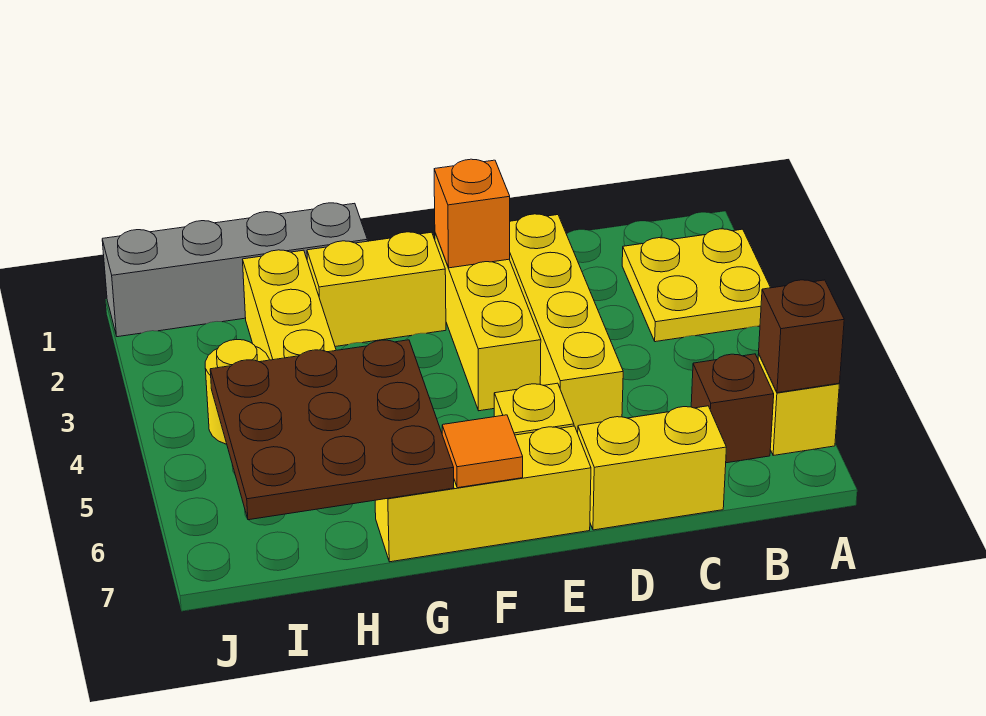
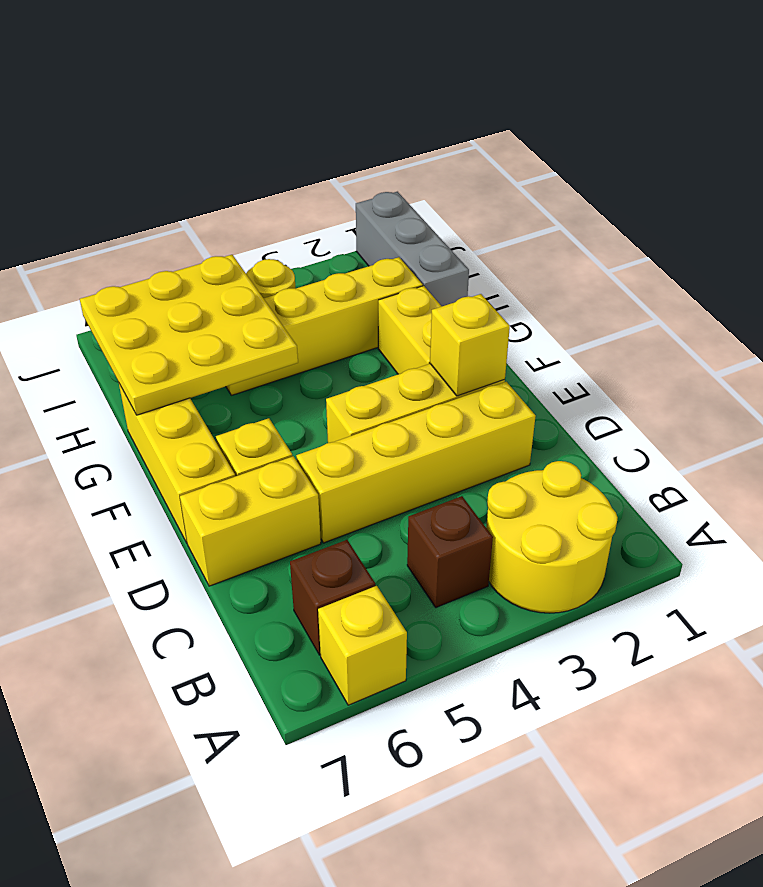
yellow plate A2:B3 level 1 -> yellow round brick A2:B3 level 1
brown brick A6 level 2 -> brown brick B4 level 1
yellow brick C7:D7 level 1 -> yellow brick D6:D7 level 1
orange brick E2 level 2 -> yellow brick E2 level 2
orange tile F7 level 2 -> none
grey brick G1:J1 level 1 -> grey brick H1:J1 level 1
brown plate G5:I7 level 2 -> yellow plate G5:I7 level 2

